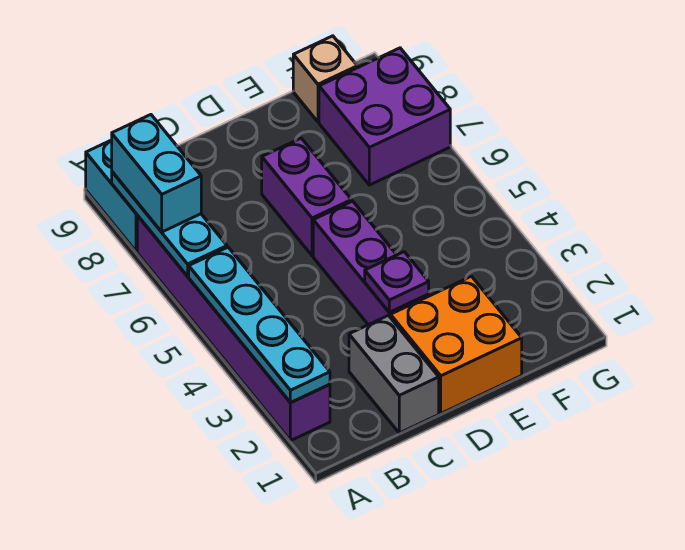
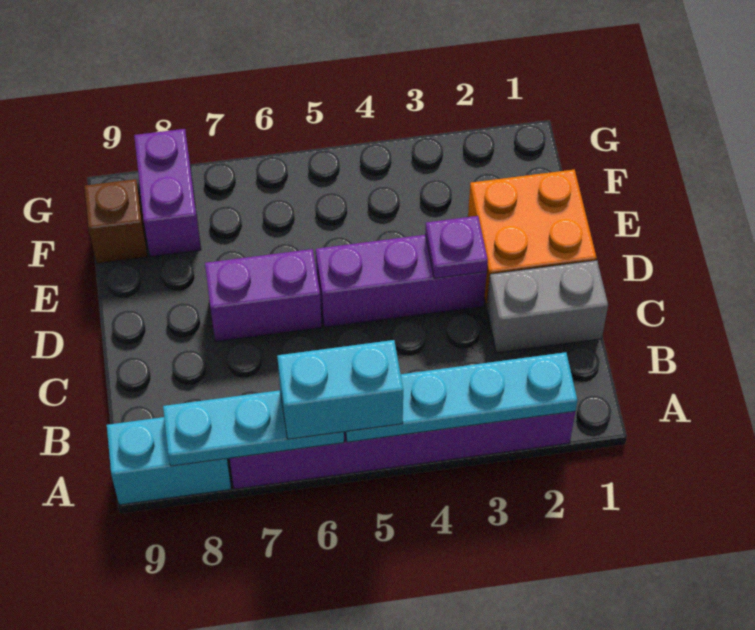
cyan brick A7:A8 level 3 -> cyan brick A5:A6 level 3
purple brick F7:G8 level 1 -> purple brick F8:G8 level 1
tan brick F9 level 1 -> brown brick F9 level 1

